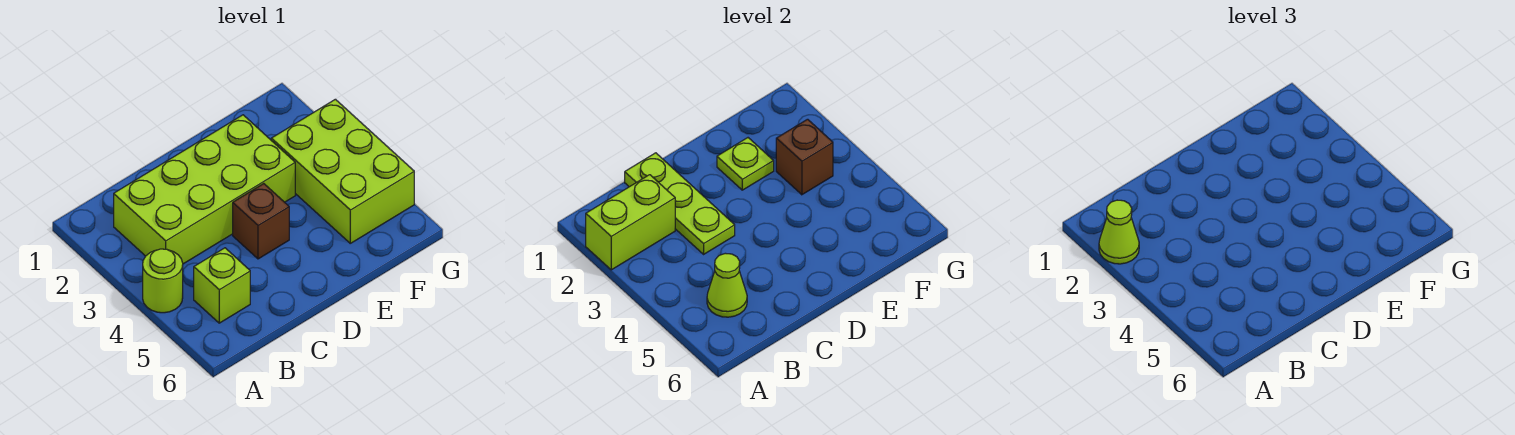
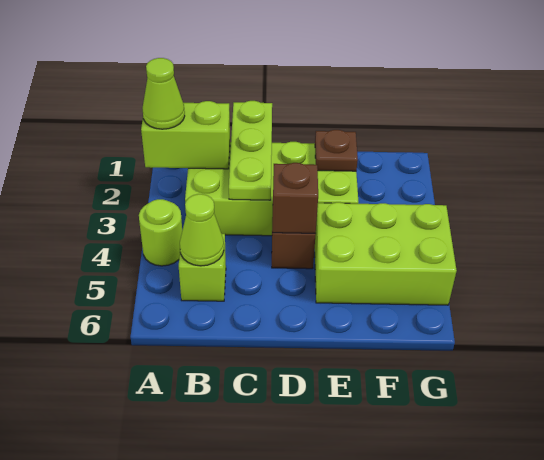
lime plate E2 level 2 -> brown plate E2 level 2
lime brick F3:G5 level 1 -> lime brick E4:G5 level 1
brown brick F3 level 2 -> brown brick D4 level 2

